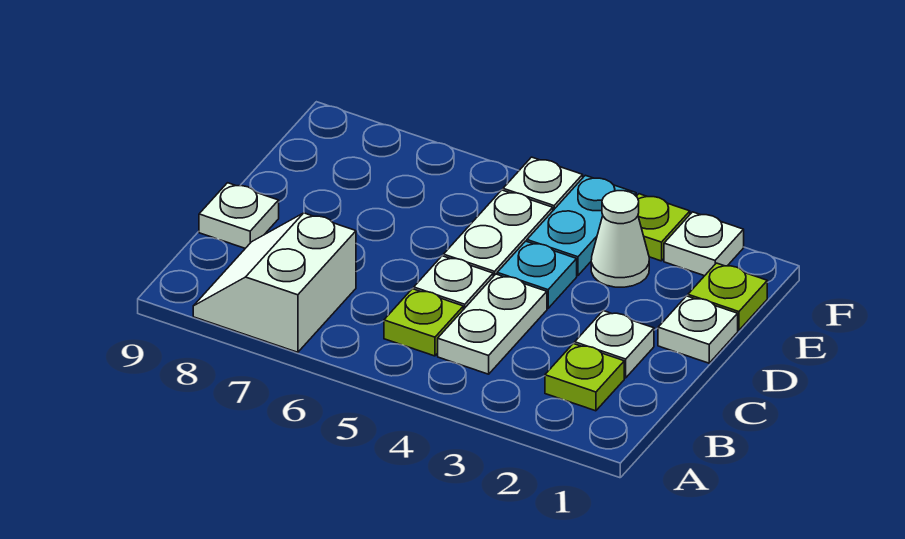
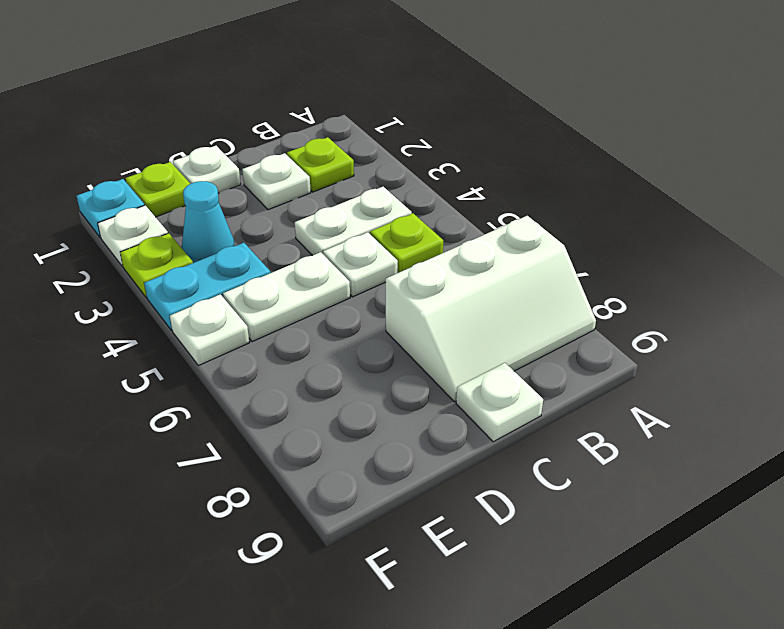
white slope A7:B8 level 1 top 7 -> white slope A7:C8 level 1 top 7
cyan plate D4 level 1 -> cyan plate F1 level 1
white cone E3 level 1 -> cyan cone E3 level 1

